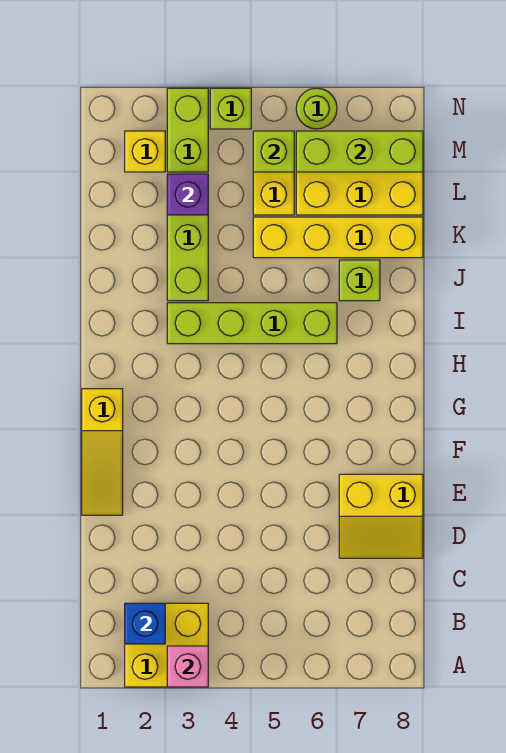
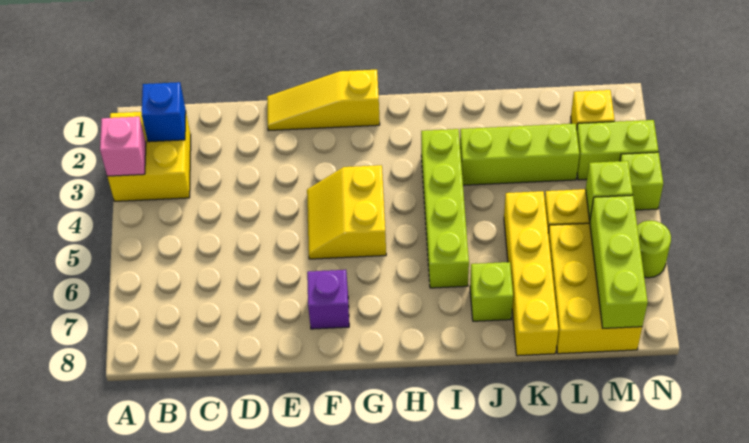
yellow slope D7:E8 level 1 top E -> yellow slope F4:G5 level 1 top G
purple brick L3 level 2 -> purple brick F7 level 1

